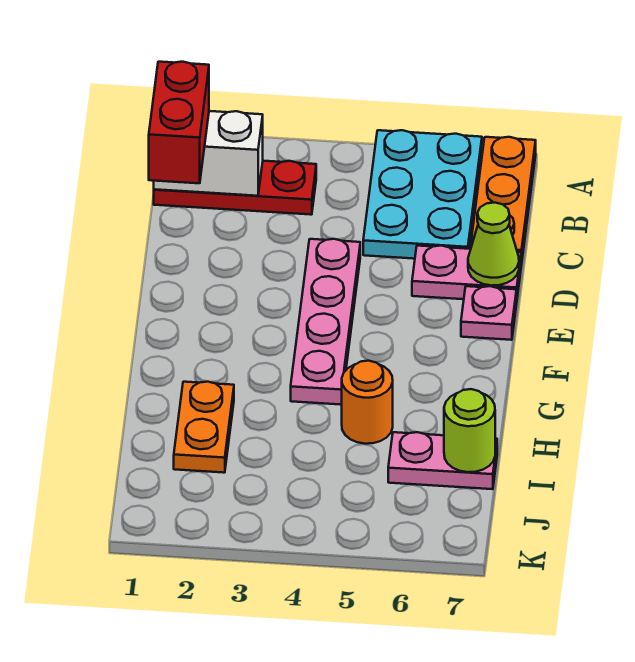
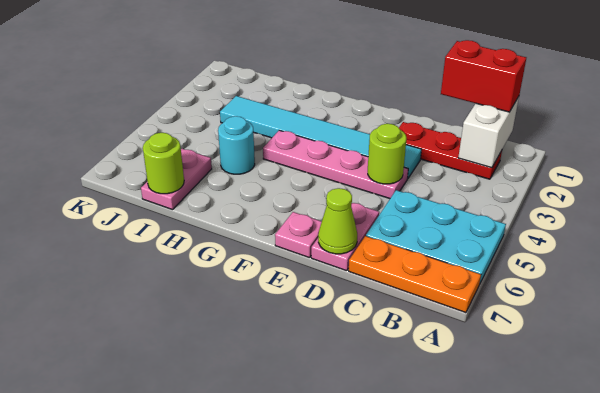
red plate B1:B3 level 1 -> red plate B2:D2 level 1
none -> cyan tile D3:I3 level 1
none -> lime round brick D4 level 2
orange plate H2:I2 level 1 -> none
orange round brick H5 level 1 -> cyan round brick H5 level 1

